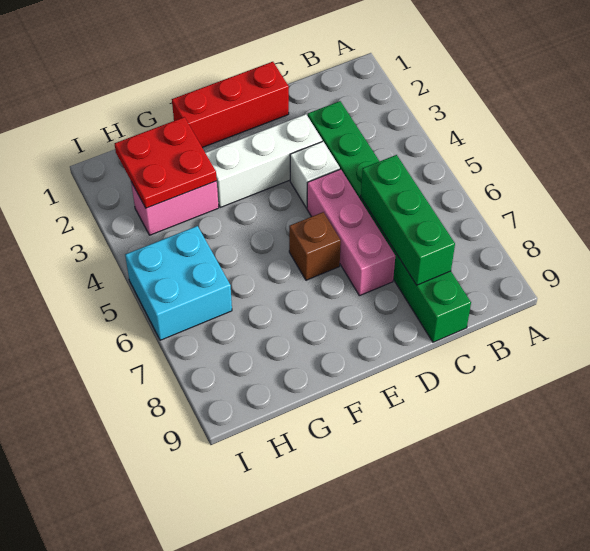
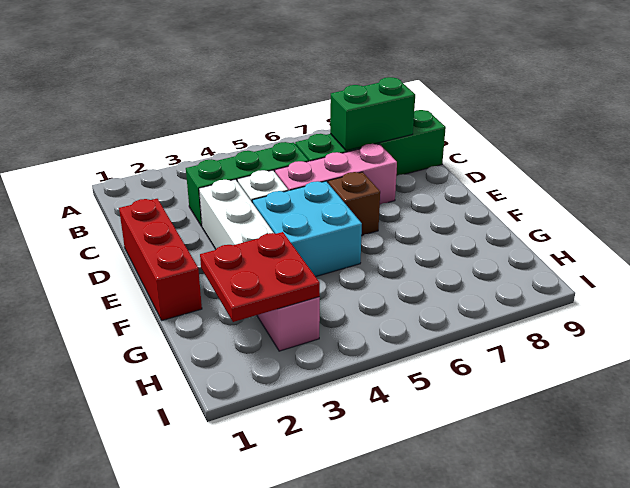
green brick C6:C8 level 2 -> green brick C7:C8 level 2
cyan brick H5:I6 level 1 -> cyan brick E4:F5 level 1

